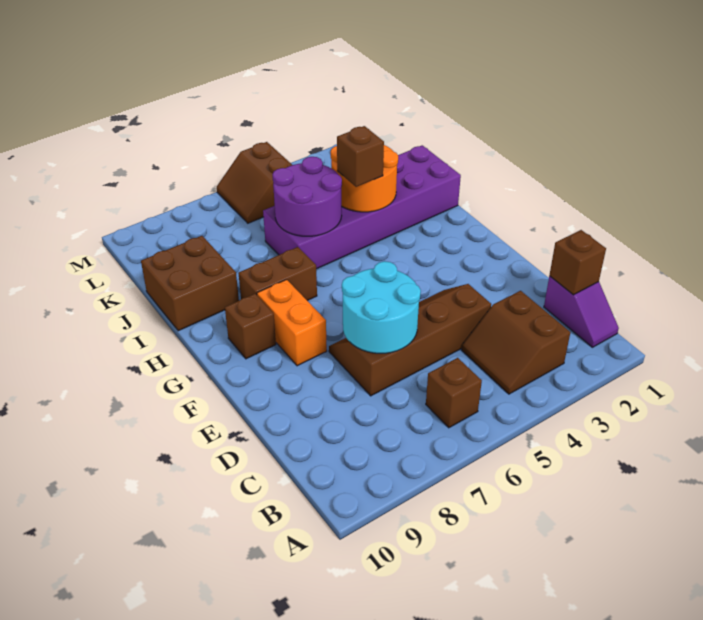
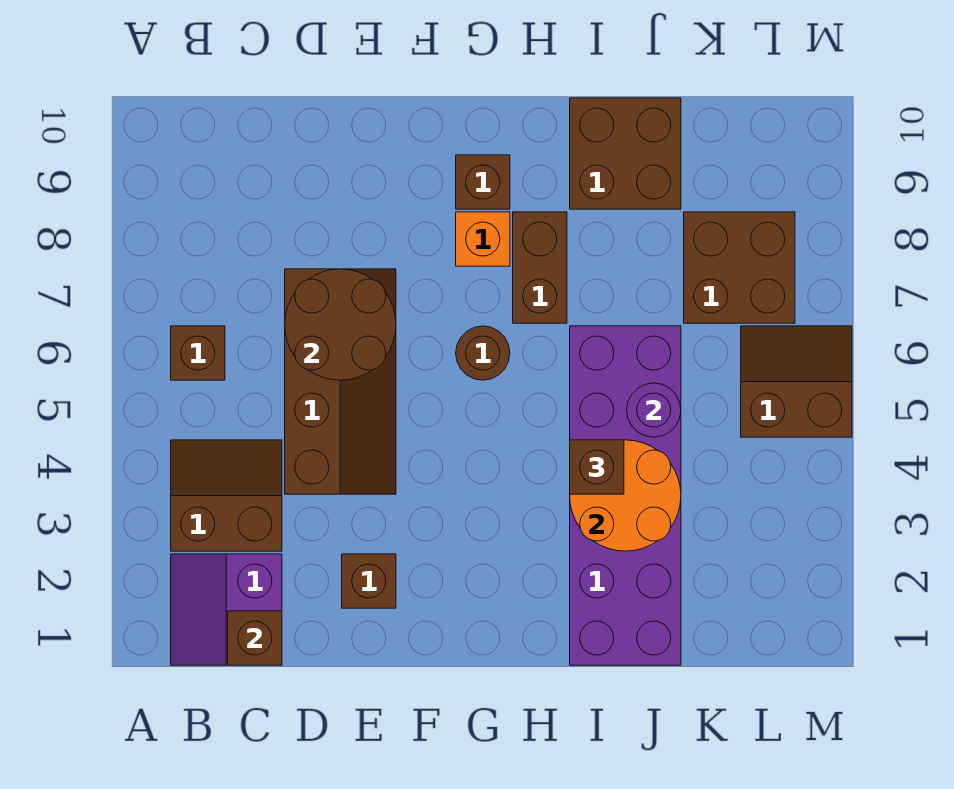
purple slope B1:C1 level 1 top C -> purple slope B1:C2 level 1 top C
cyan round brick D6:E7 level 2 -> brown round brick D6:E7 level 2
none -> brown brick E2 level 1
orange brick F8:G8 level 1 -> orange brick G8 level 1
none -> brown round brick G6 level 1
purple round brick I5:J6 level 2 -> purple round brick J5 level 2
none -> brown brick K7:L8 level 1

